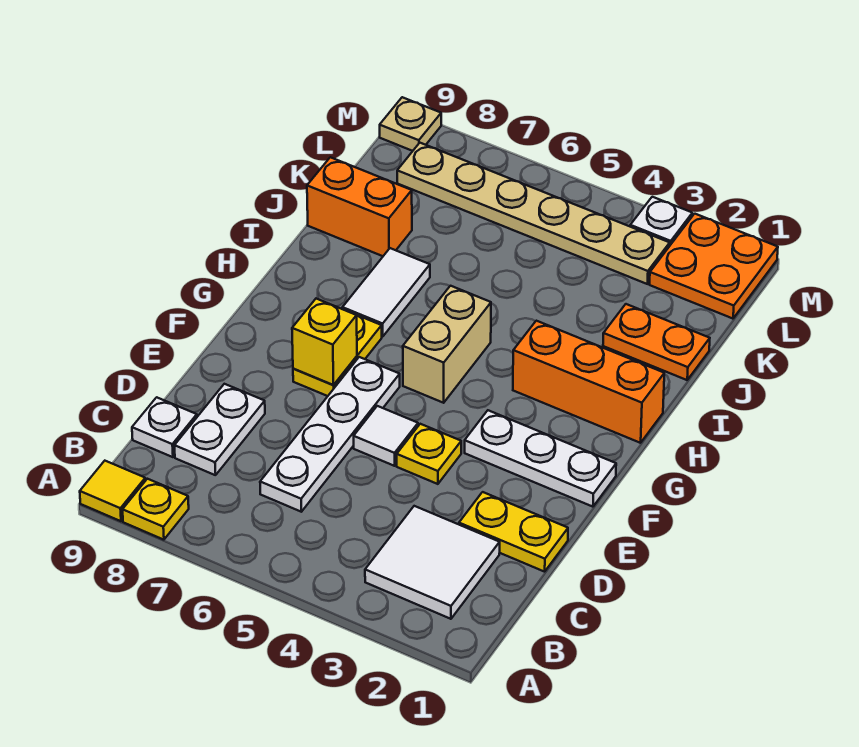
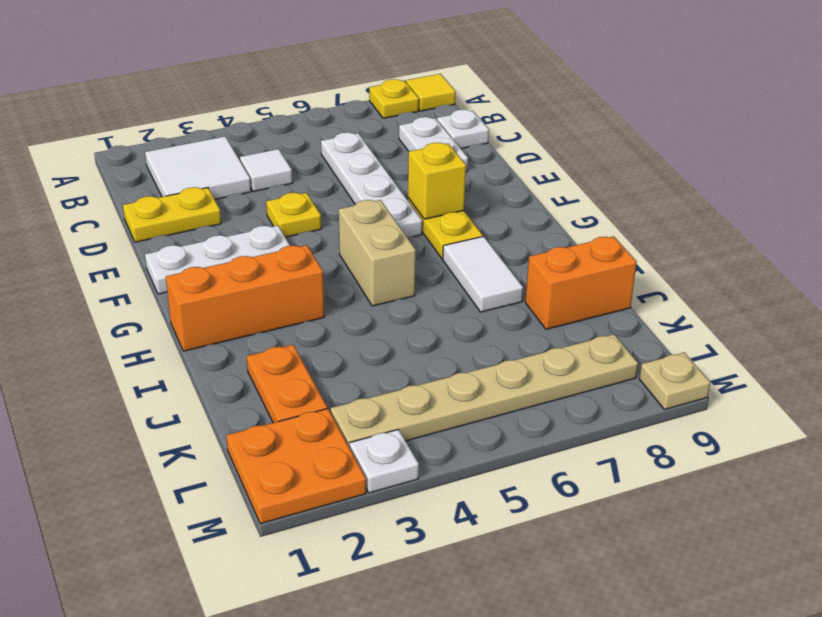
white tile E5 level 1 -> white tile C4 level 1
orange plate J1:J2 level 1 -> orange plate J2:K2 level 1

